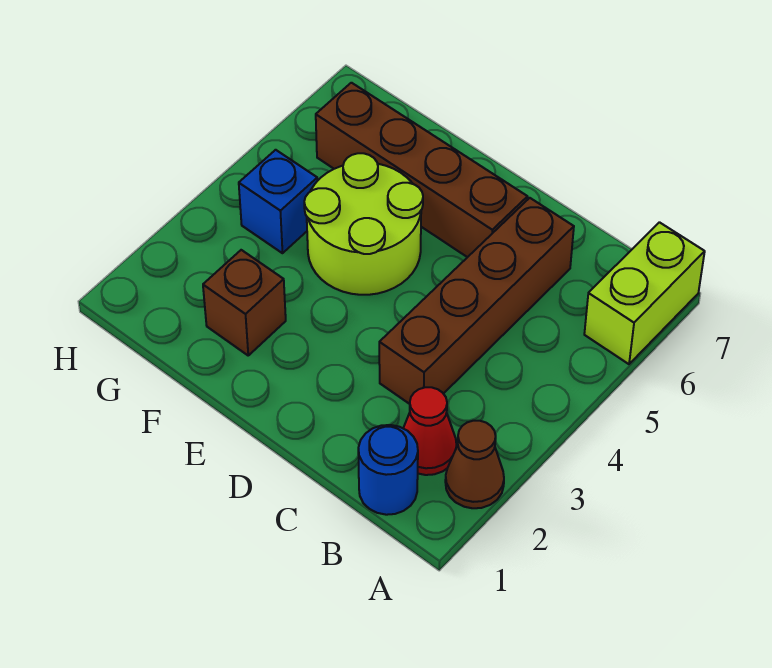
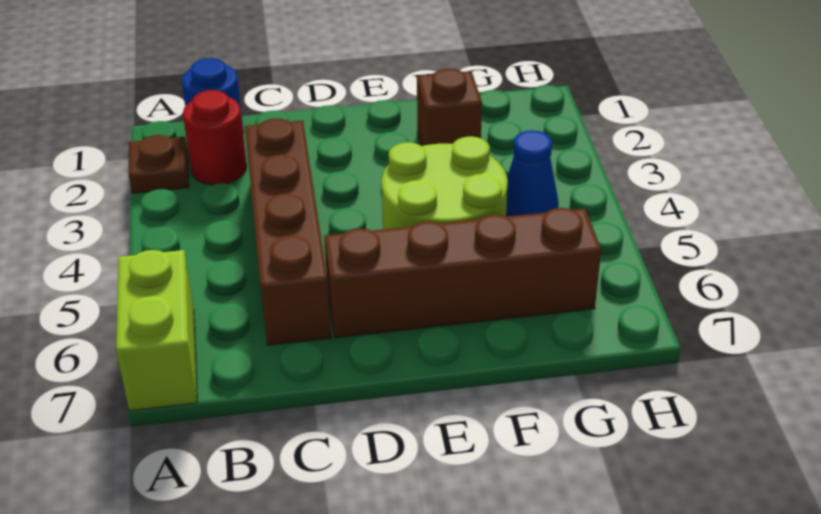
brown cone A2 level 1 -> brown plate A2 level 1
red cone B2 level 1 -> red round brick B2 level 1
blue brick G4 level 1 -> blue cone G4 level 1

